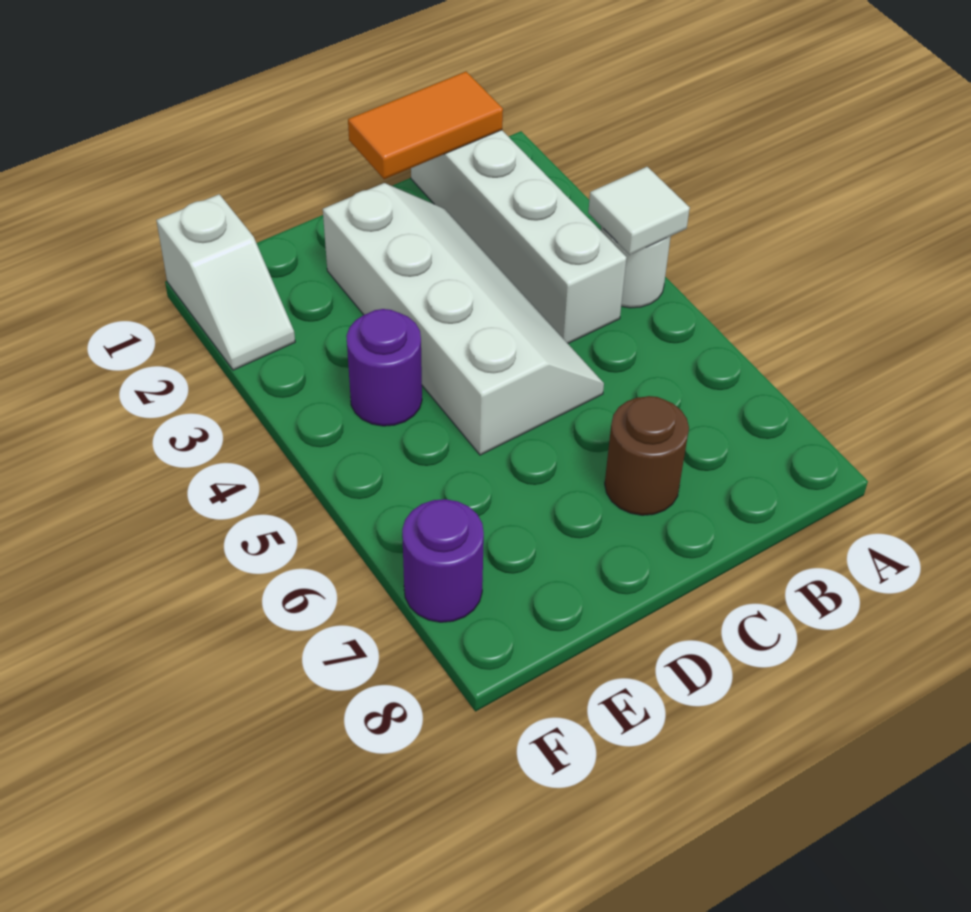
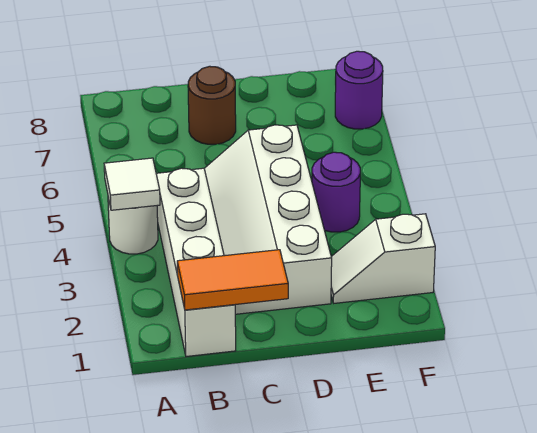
white slope F1:F2 level 1 top 1 -> white slope E2:F2 level 1 top F

